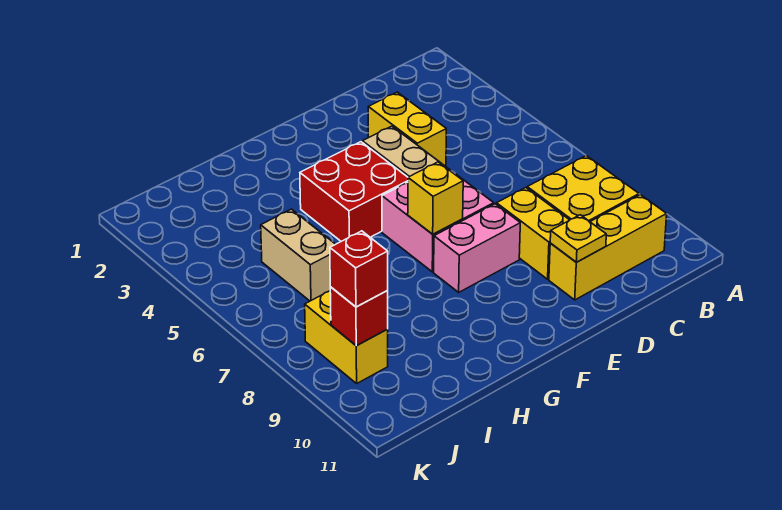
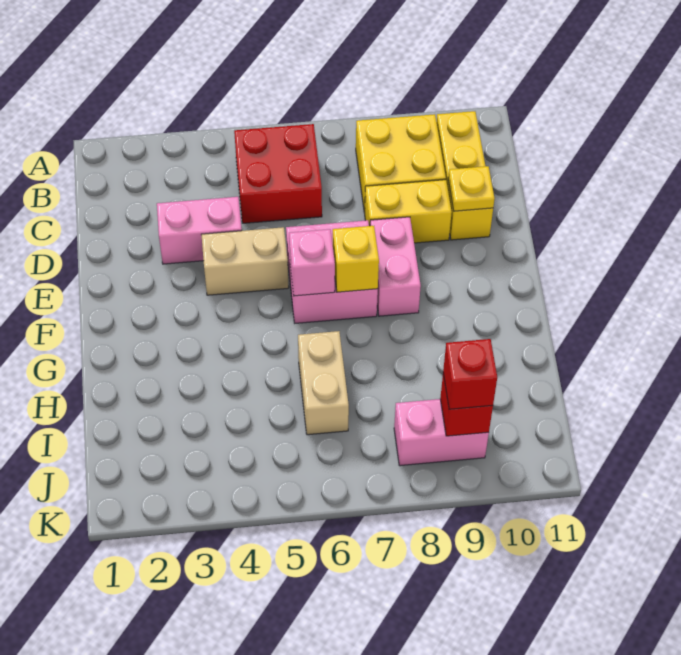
yellow brick D3:D4 level 1 -> pink brick D3:D4 level 1
red brick F4:G5 level 1 -> red brick B5:C6 level 1
none -> pink brick F6 level 2
tan brick I5:I6 level 1 -> tan brick H6:I6 level 1
yellow brick J8:J9 level 1 -> pink brick J8:J9 level 1

